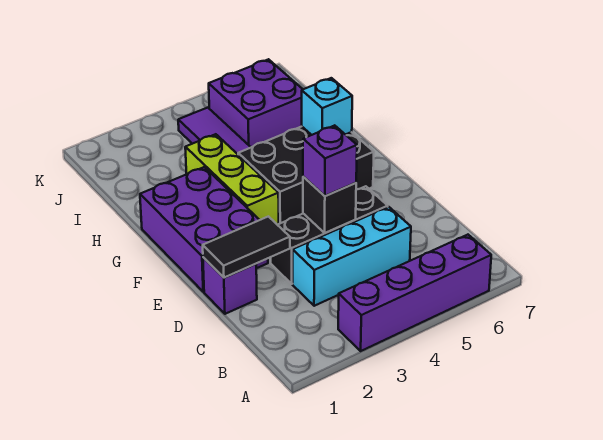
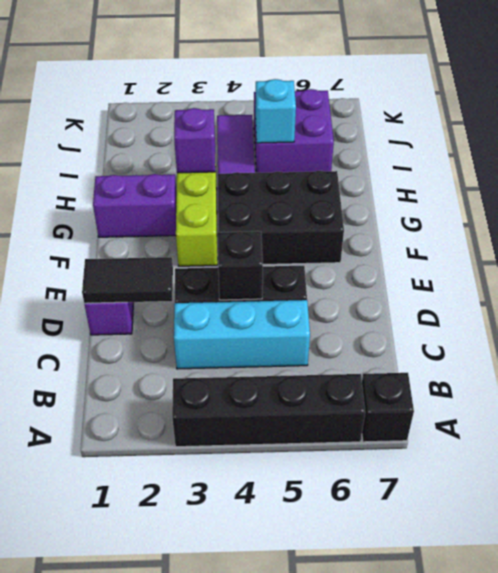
purple brick A3:A6 level 1 -> black brick A3:A6 level 1
none -> black brick A7 level 1
purple brick D4 level 3 -> purple brick H3 level 2
purple brick E1:G2 level 1 -> purple brick G1:G2 level 1
cyan brick G6 level 2 -> cyan brick I5 level 2

